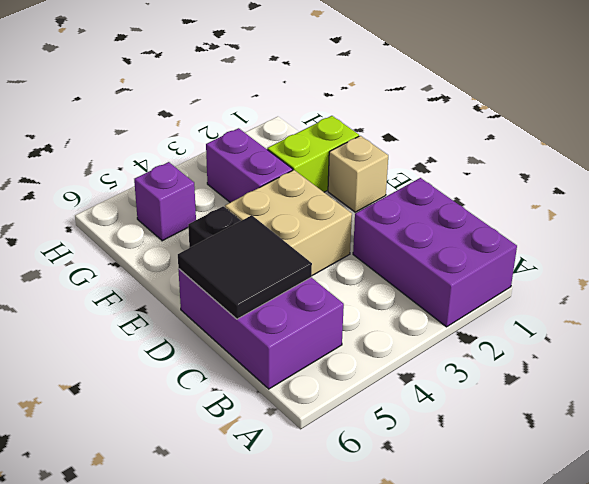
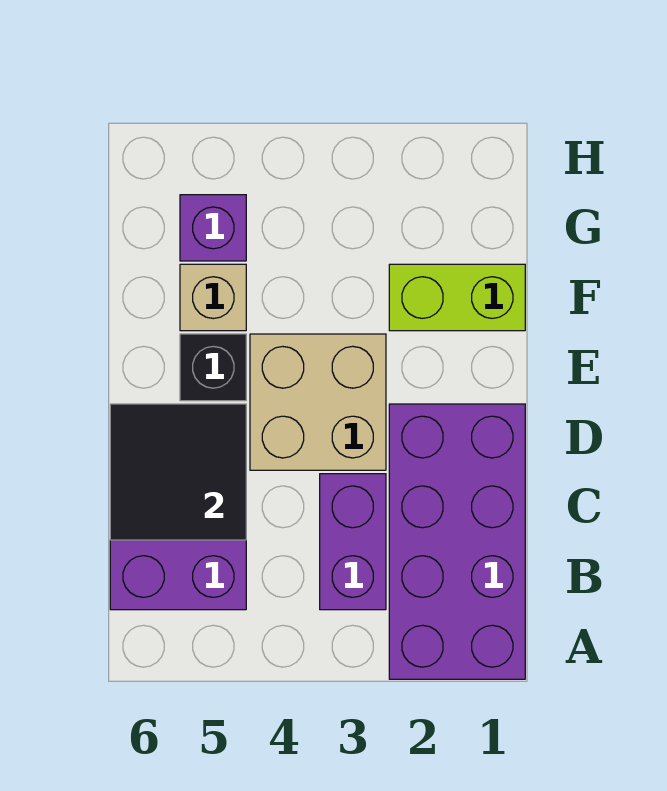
purple brick A1:C2 level 1 -> purple brick A1:D2 level 1
tan brick E1 level 1 -> tan brick F5 level 1
purple brick F3:G3 level 1 -> purple brick B3:C3 level 1

